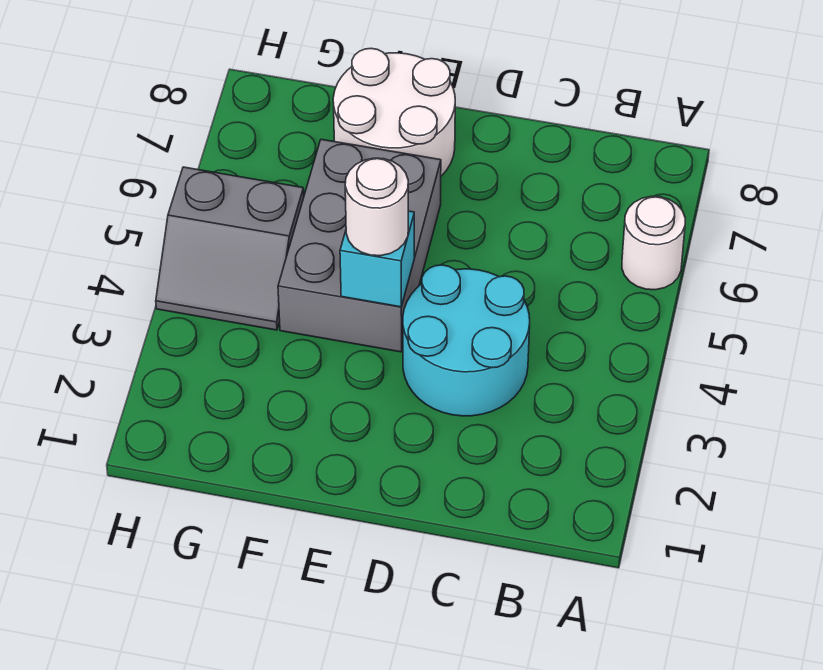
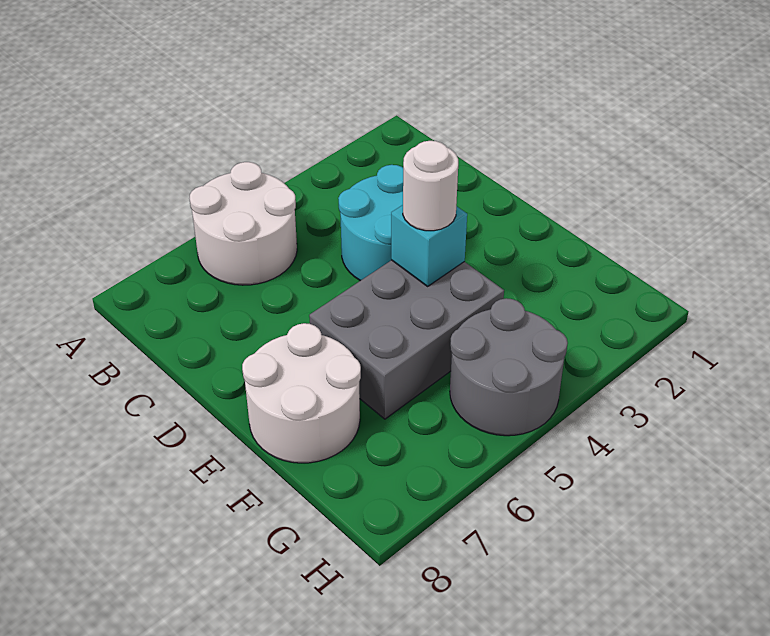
white round brick A6 level 1 -> white round brick A5:B6 level 1
grey slope G4:H5 level 1 top 5 -> grey round brick G4:H5 level 1

